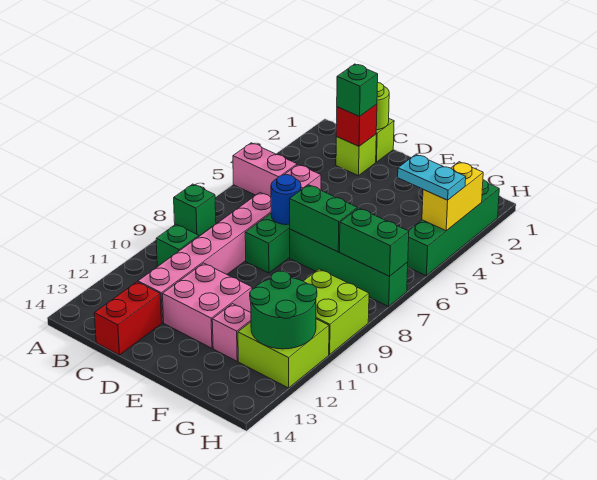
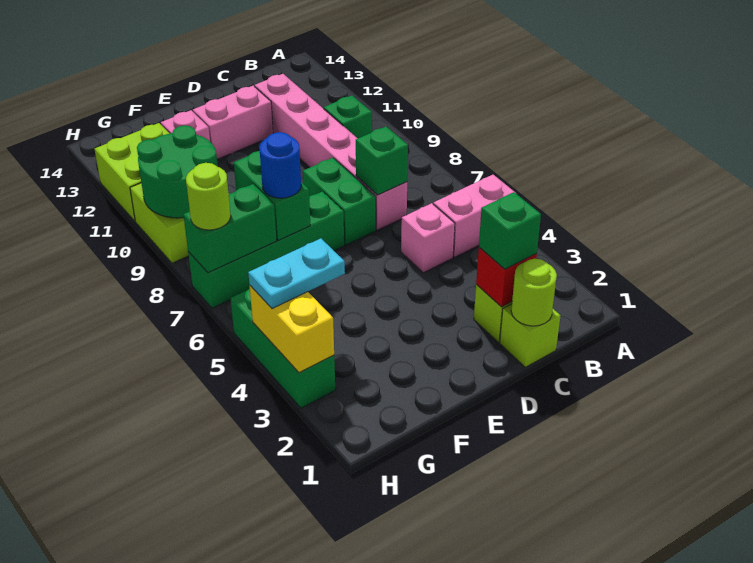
green brick A8 level 1 -> green brick C7 level 2
red brick C13:C14 level 1 -> none
blue round brick D7 level 2 -> blue round brick F7 level 3
pink brick D11:E12 level 1 -> pink brick D12:E12 level 1
green brick E7:F7 level 2 -> green brick F7:F8 level 2
green round brick G11:H12 level 2 -> green round brick G9:H10 level 2
green brick H2:H5 level 1 -> green brick H3:H5 level 1
none -> lime round brick H7 level 3

